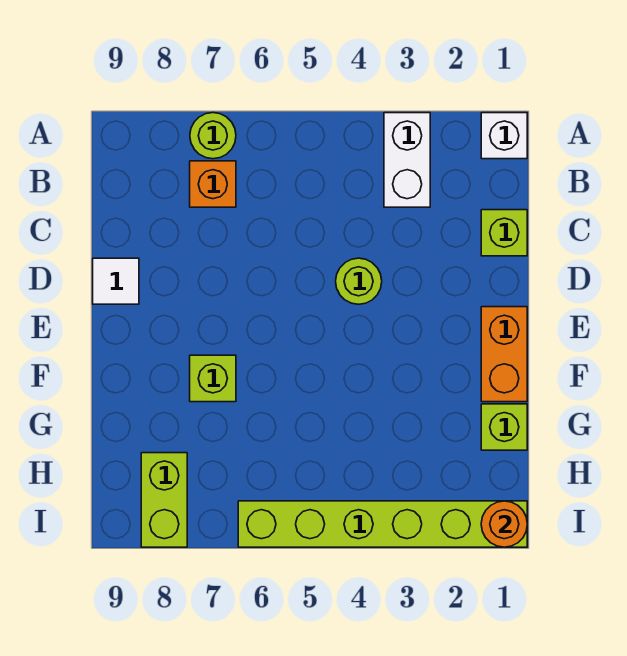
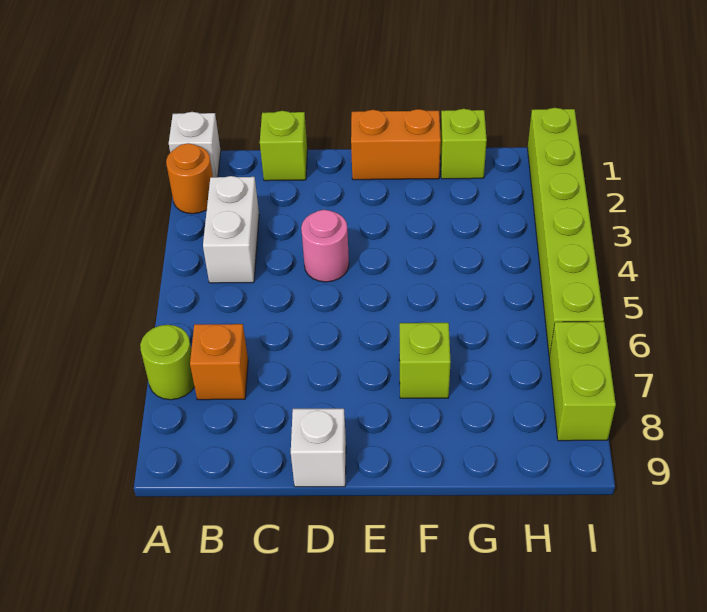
white brick A3:B3 level 1 -> white brick B3:B4 level 1
lime round brick D4 level 1 -> pink round brick D4 level 1
white tile D9 level 1 -> white brick D9 level 1
lime brick H8:I8 level 1 -> lime brick I7:I8 level 1
orange round brick I1 level 2 -> orange round brick A2 level 1

